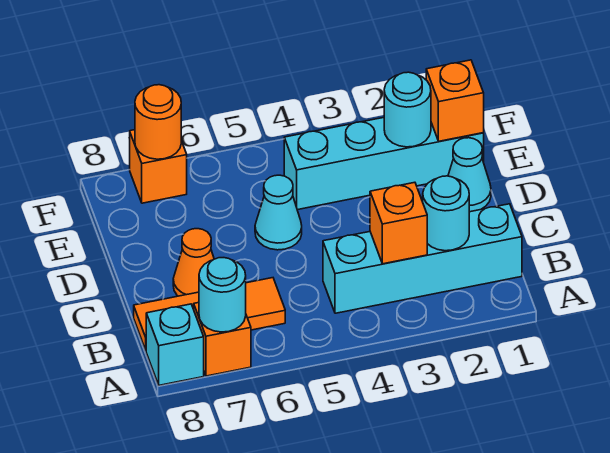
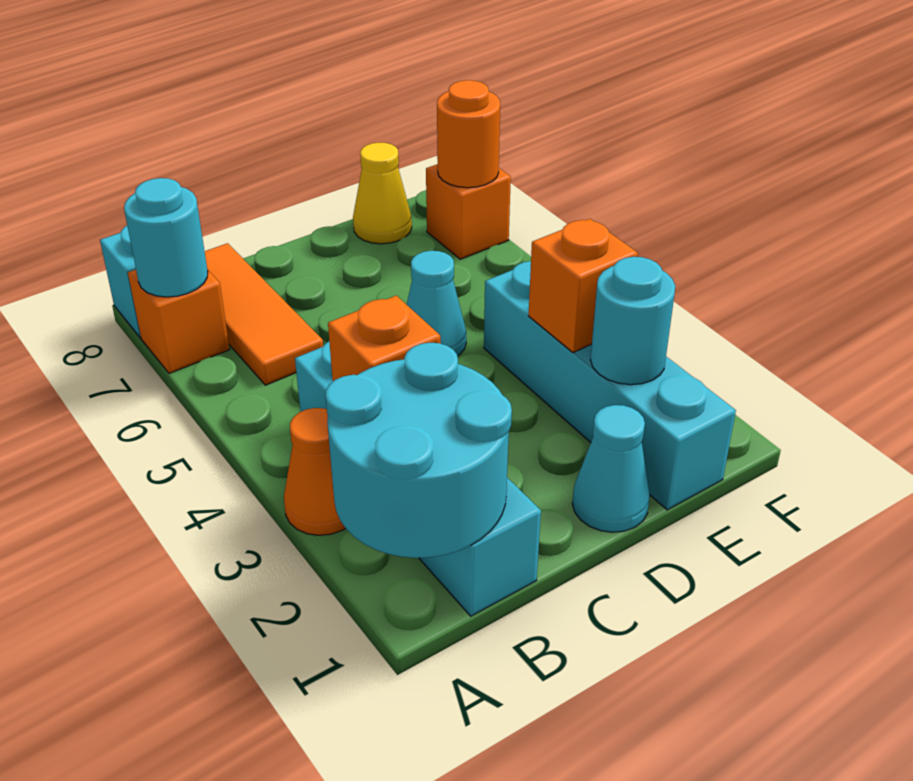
cyan round brick B2 level 2 -> cyan round brick A1:B2 level 2
orange cone C7 level 1 -> orange cone A3 level 1
orange brick E1 level 2 -> orange brick E3 level 2
none -> yellow cone E8 level 1

